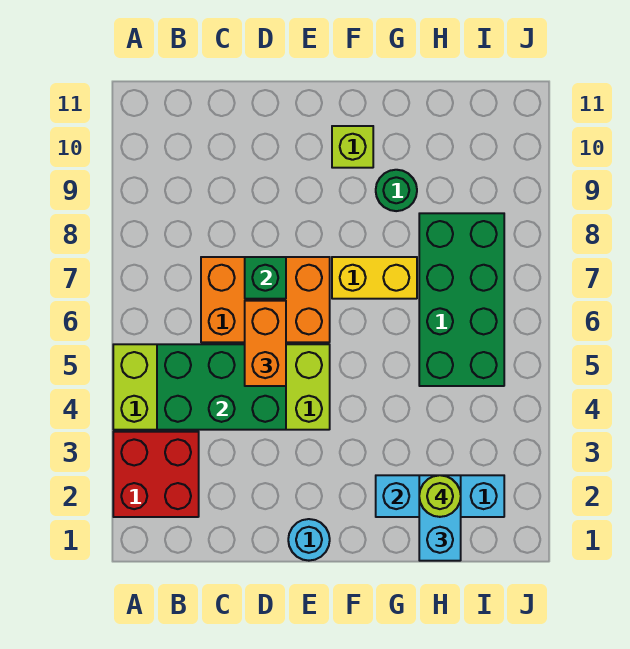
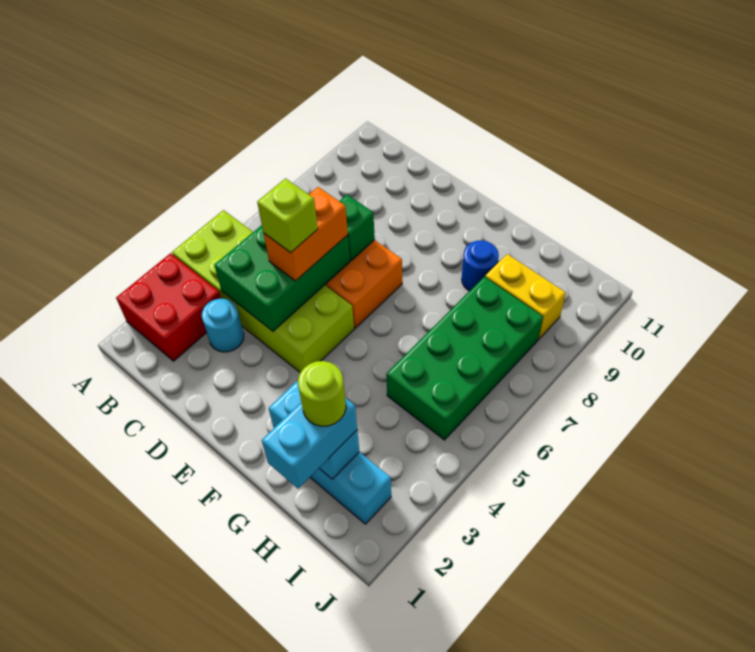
green brick B4:D5 level 2 -> green brick C4:D6 level 2
cyan round brick E1 level 1 -> cyan round brick C3 level 1
yellow brick F7:G7 level 1 -> yellow brick H9:I9 level 1
lime brick F10 level 1 -> lime brick D5 level 4
green round brick G9 level 1 -> blue round brick G9 level 1

